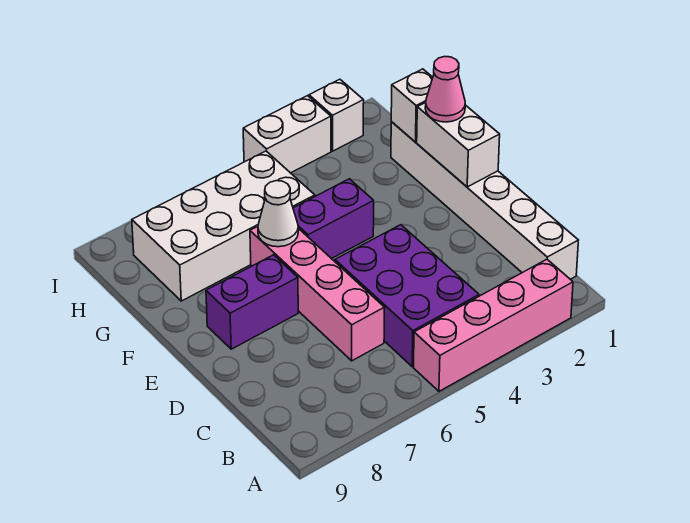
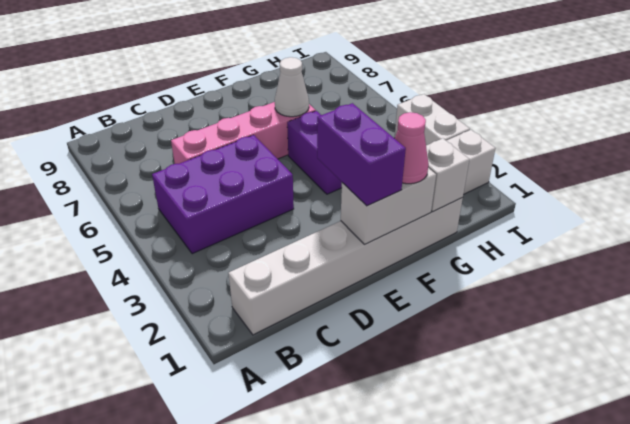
pink brick A2:A5 level 1 -> none
purple brick E7:E8 level 1 -> purple brick E1:E2 level 3
white brick G5:H8 level 1 -> none

